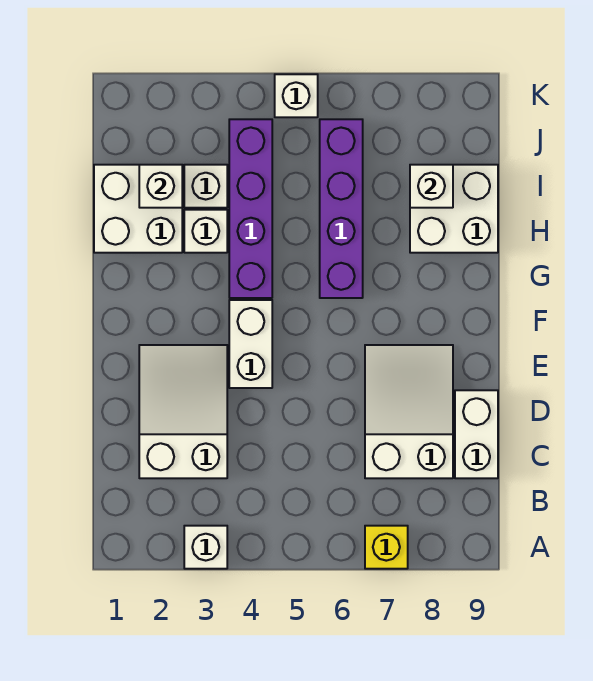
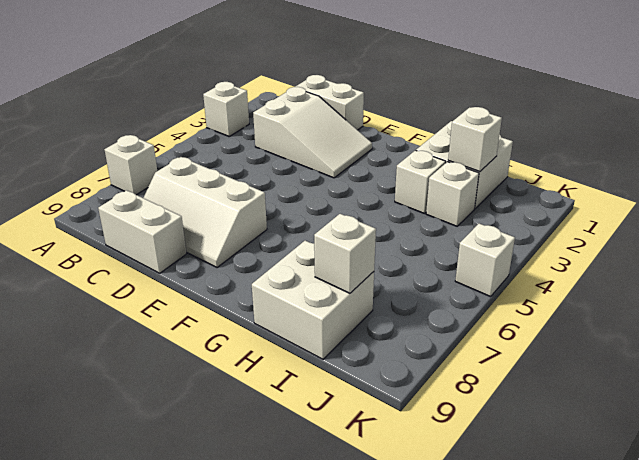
yellow brick A7 level 1 -> white brick A7 level 1
white slope C7:E8 level 1 top C -> white slope C7:E8 level 1 top 7
white brick E4:F4 level 1 -> white brick C1:D1 level 1
purple brick G4:J4 level 1 -> none
purple brick G6:J6 level 1 -> none

